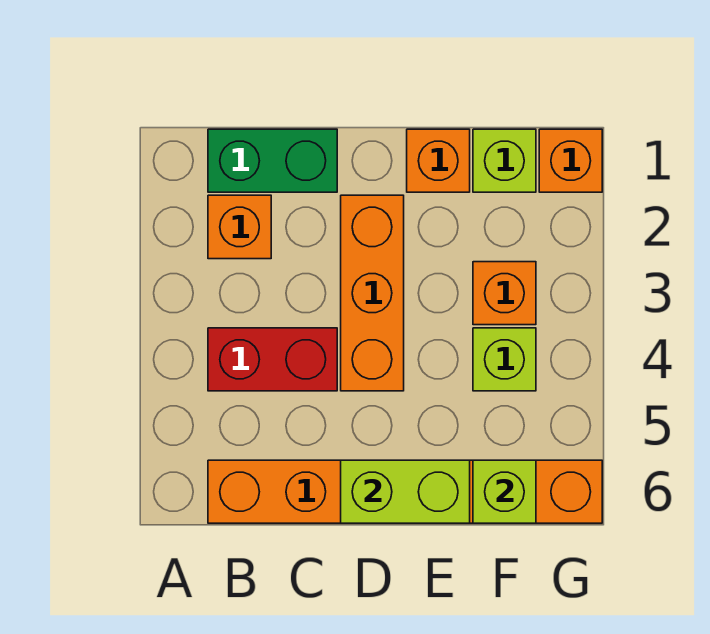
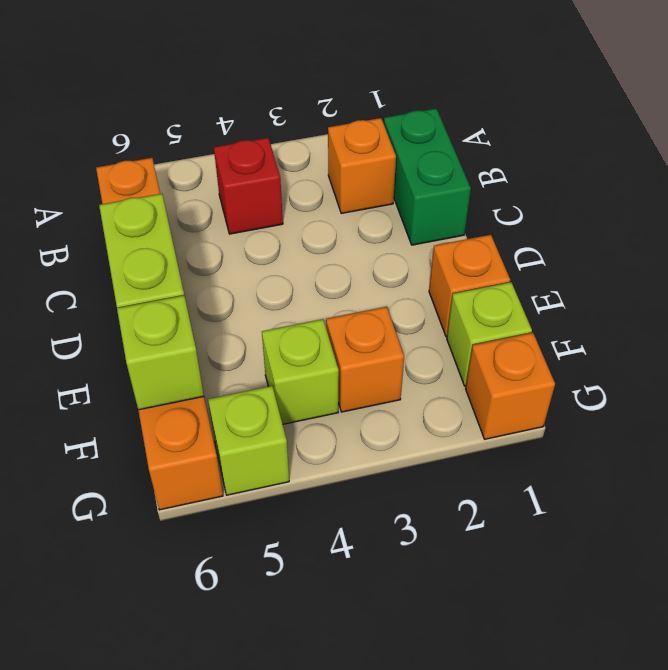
red brick B4:C4 level 1 -> red brick B4 level 1
orange brick D2:D4 level 1 -> none
none -> lime brick G5 level 1

